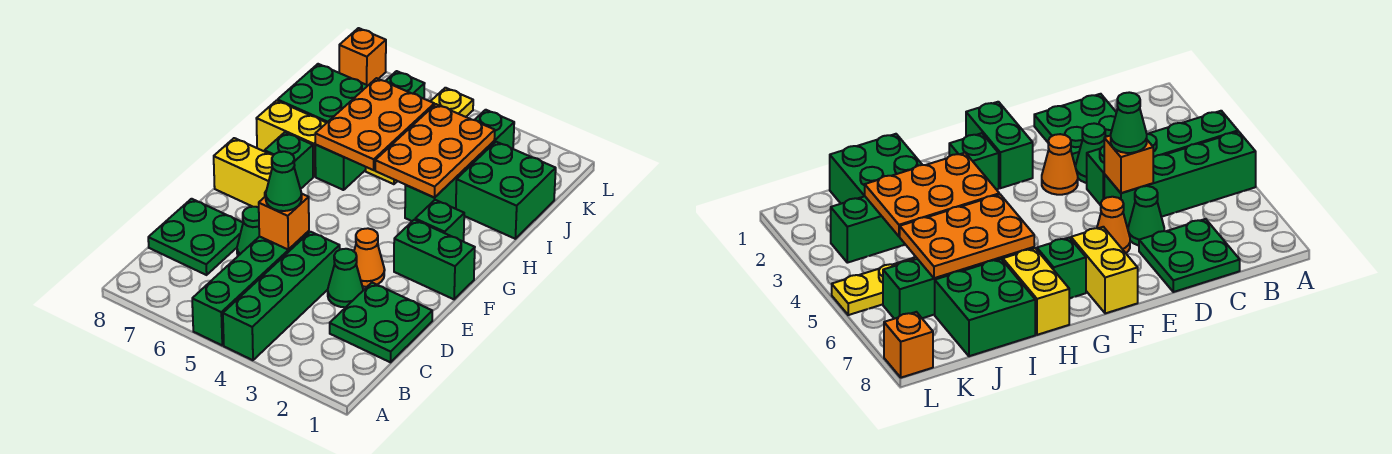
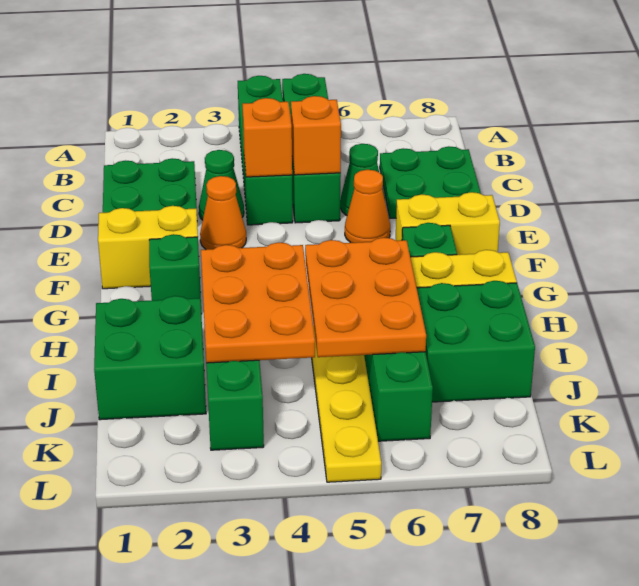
green cone D5 level 3 -> none
green brick F1:F2 level 1 -> yellow brick F1:F2 level 1
orange brick L8 level 1 -> orange brick D4 level 2

